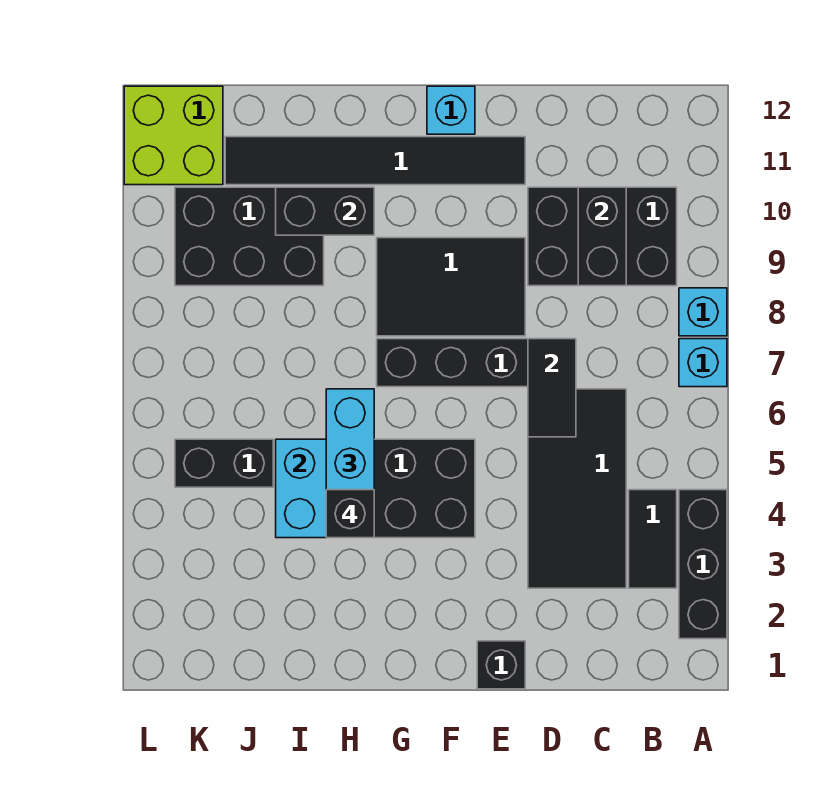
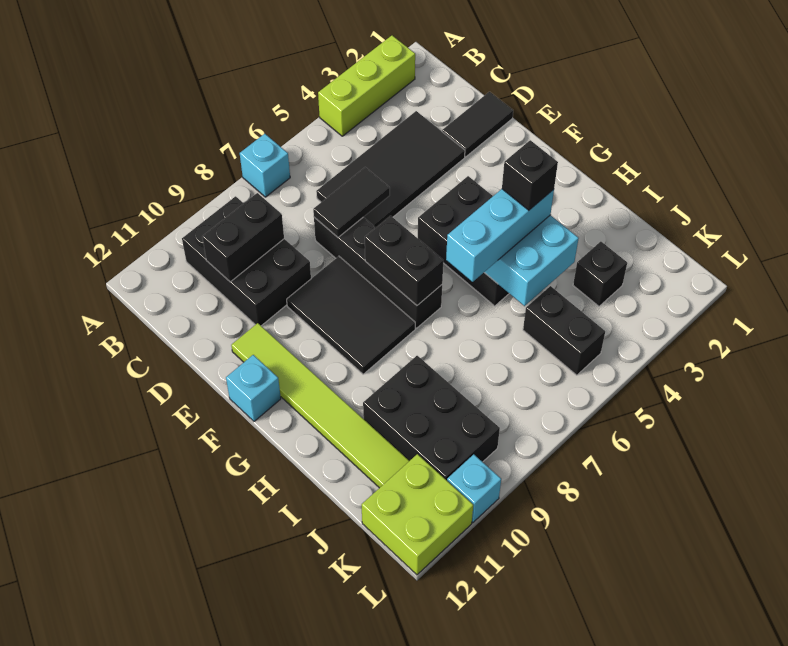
black brick A2:A4 level 1 -> lime brick A2:A4 level 1
cyan brick A8 level 1 -> cyan brick L10 level 1
black tile B3:B4 level 1 -> black tile D1:D2 level 1
black brick E1 level 1 -> black brick J3 level 1
black tile E11:J11 level 1 -> lime tile E11:J11 level 1
black brick H10:I10 level 2 -> black brick F7:G7 level 2

